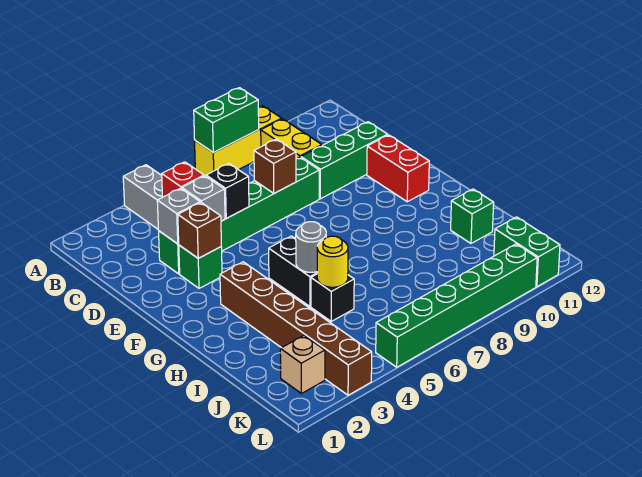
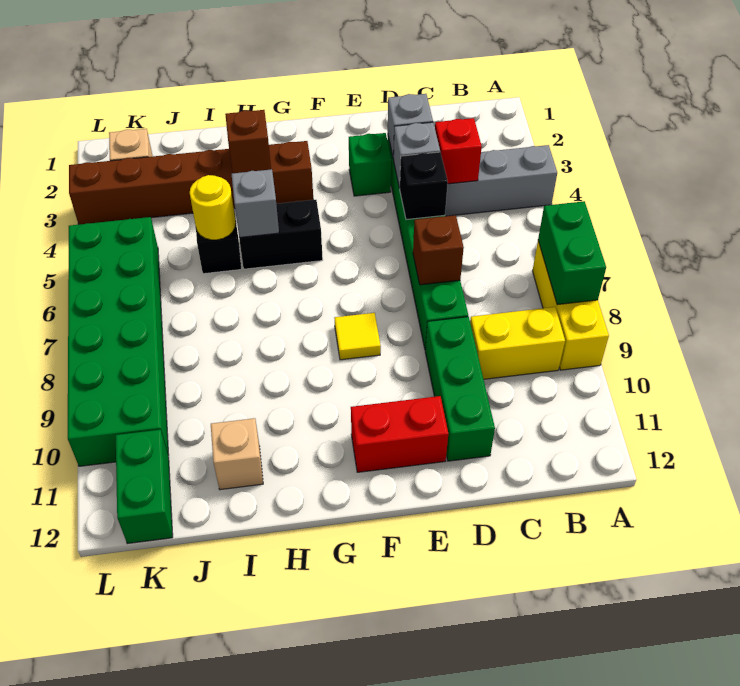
brown brick E3 level 2 -> brown brick H3 level 2
none -> yellow tile F8 level 1
grey round brick H5 level 2 -> grey brick H5 level 2
green brick I11 level 1 -> tan brick I11 level 1
green brick K11:L11 level 1 -> green brick K11:K12 level 1
green brick L5:L10 level 1 -> green brick K5:L10 level 1

